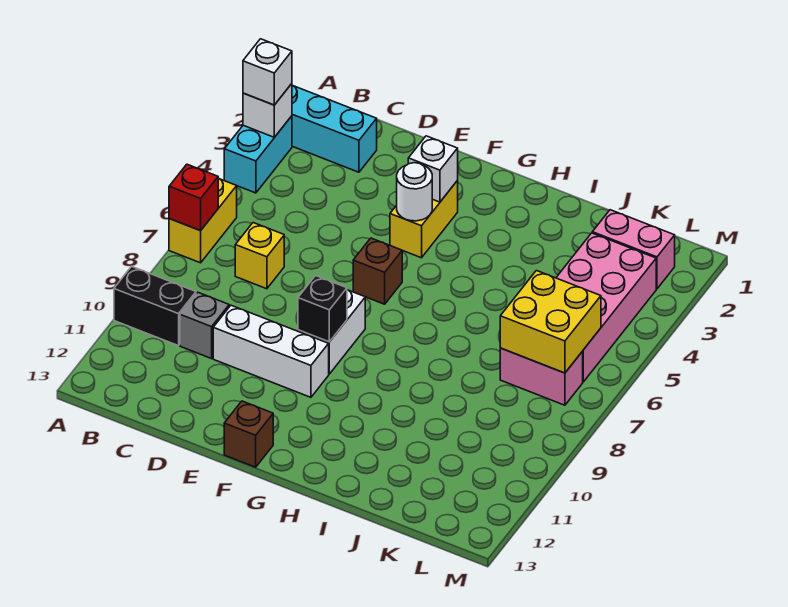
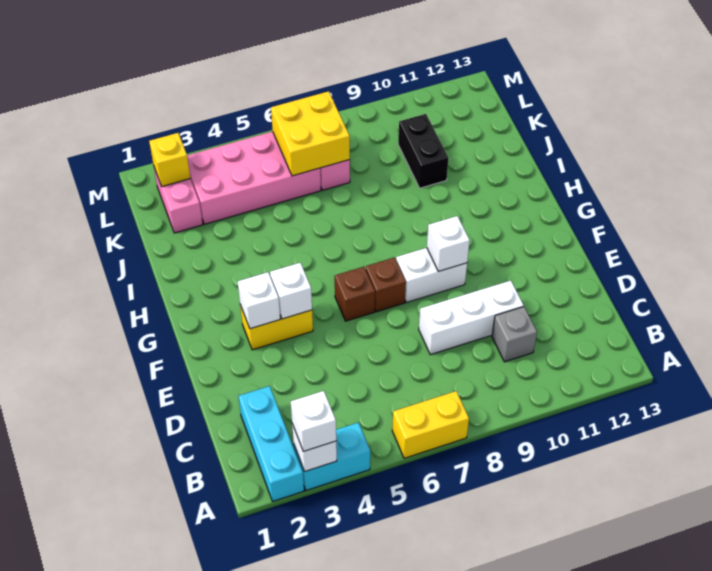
red brick A7 level 2 -> none
black brick A10:B10 level 1 -> black brick J10:K10 level 1
yellow brick C7 level 1 -> yellow brick L2 level 2
white brick D10:F10 level 1 -> white brick D8:D10 level 1
white round brick F4 level 2 -> white brick F4 level 2
black brick F9 level 2 -> white brick F9 level 2
brown brick F13 level 1 -> brown brick F7 level 1

